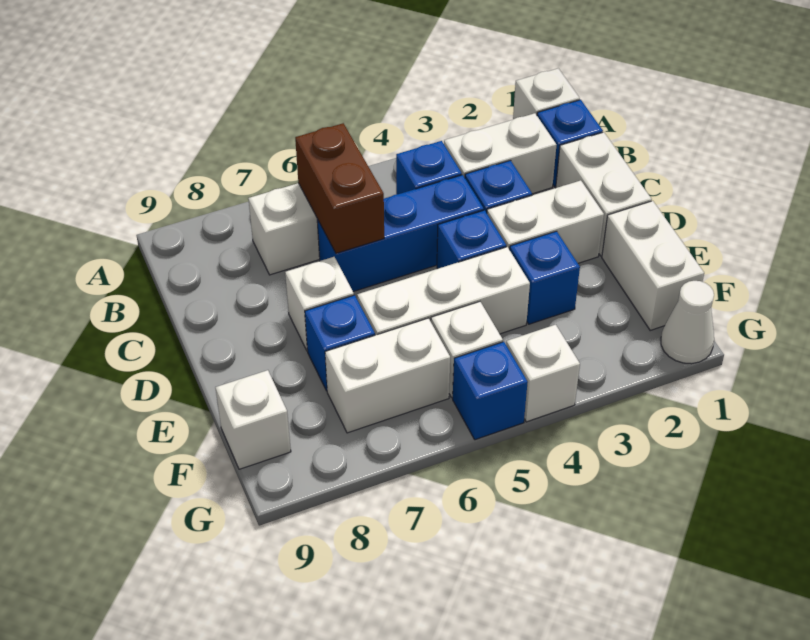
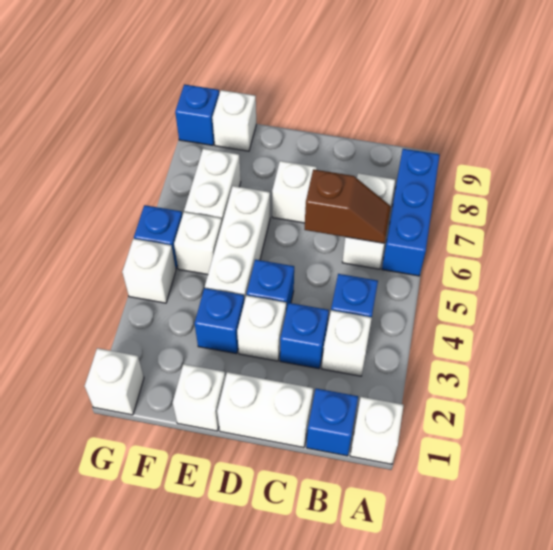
white brick B2:B3 level 1 -> white brick B3 level 1
brown brick B6:C6 level 2 -> brown slope B6:C6 level 2 top C
blue brick C4:C6 level 1 -> blue brick A6:A8 level 1
white brick D2:D3 level 1 -> white brick D3 level 1
white brick E1:F1 level 1 -> white brick E1 level 1
blue brick E7 level 1 -> blue brick G9 level 1
white cone G1 level 1 -> white brick G1 level 1

